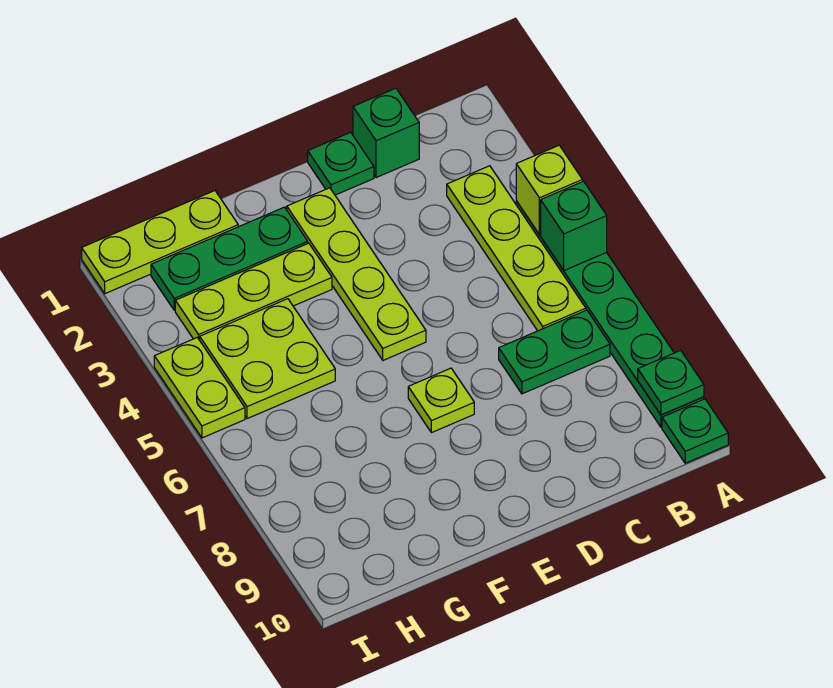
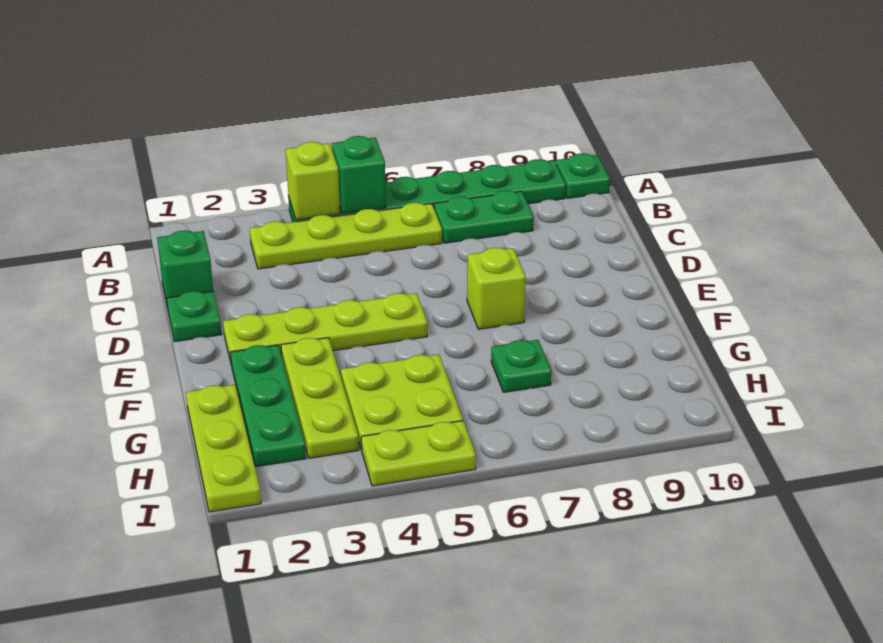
green plate A9 level 2 -> green plate G7 level 1
green plate B7:C7 level 1 -> green plate B7:B8 level 1
lime plate E7 level 1 -> lime brick E7 level 1

